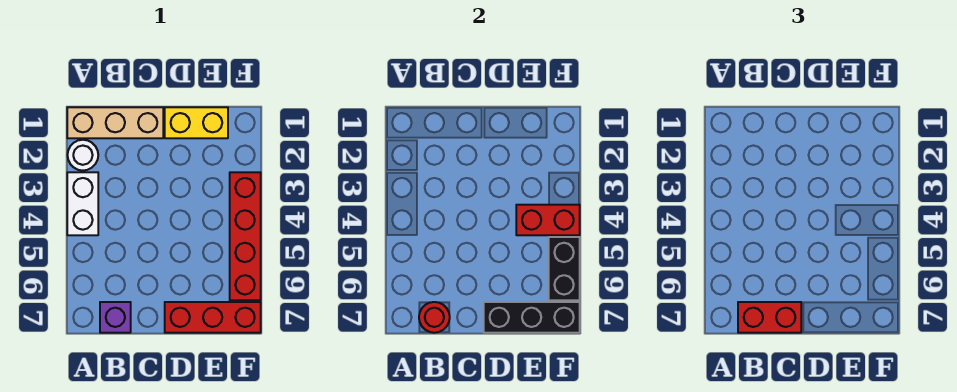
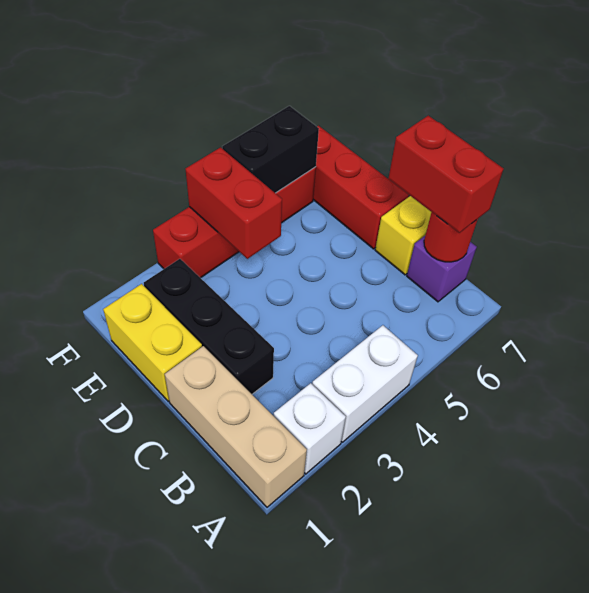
white round brick A2 level 1 -> white brick A2 level 1
none -> yellow brick C7 level 1
black brick D7:F7 level 2 -> black brick C2:E2 level 1

